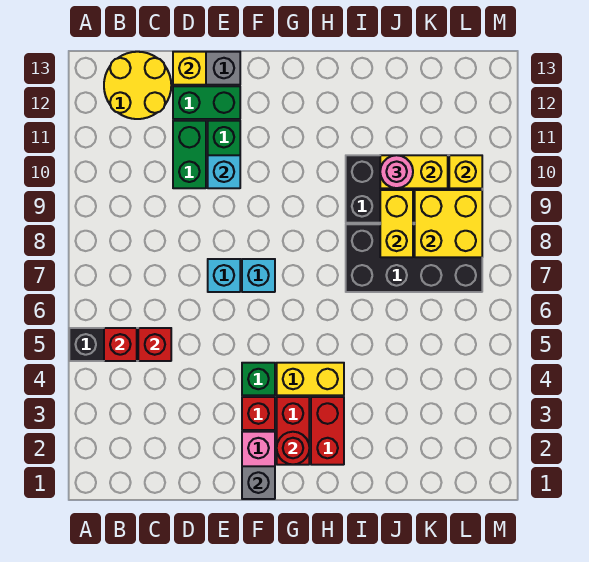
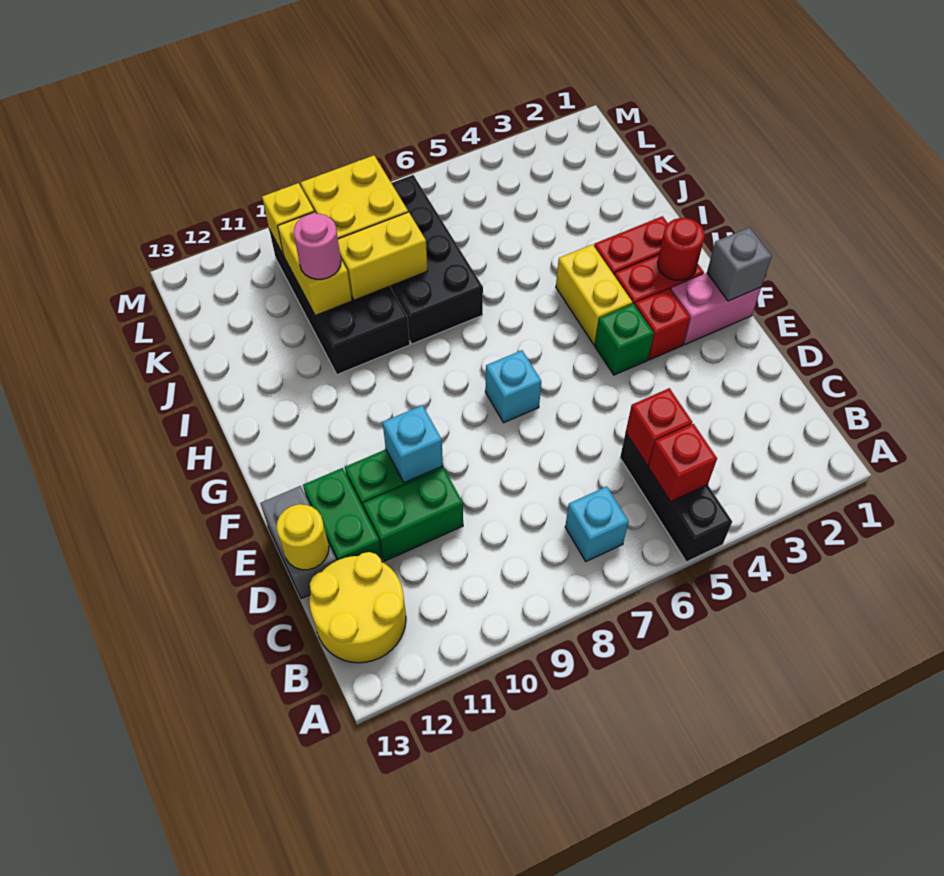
yellow brick D13 level 2 -> yellow round brick D13 level 2
cyan brick E7 level 1 -> cyan brick B7 level 1

